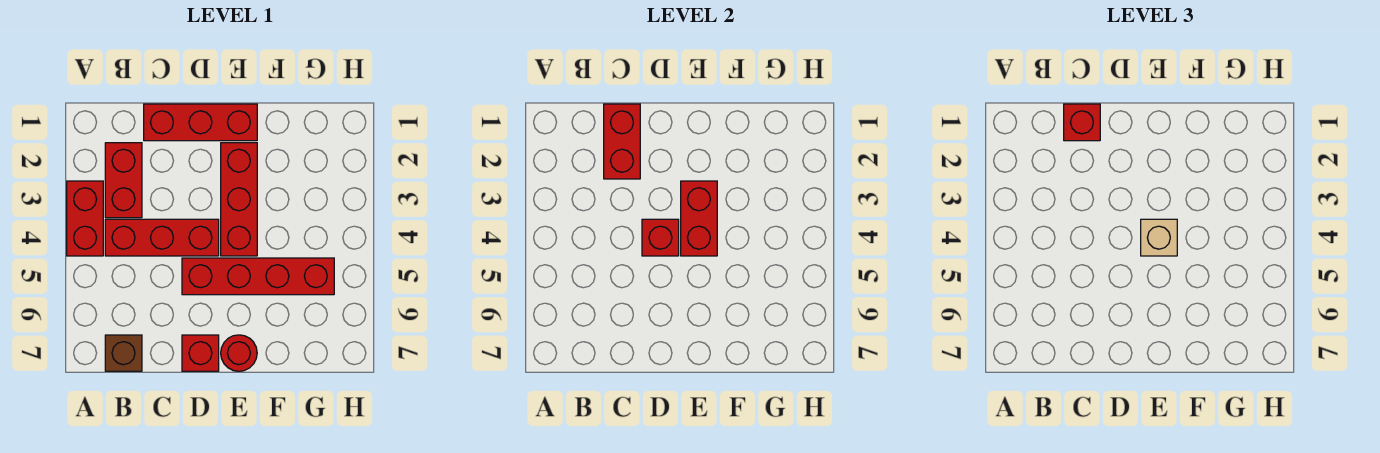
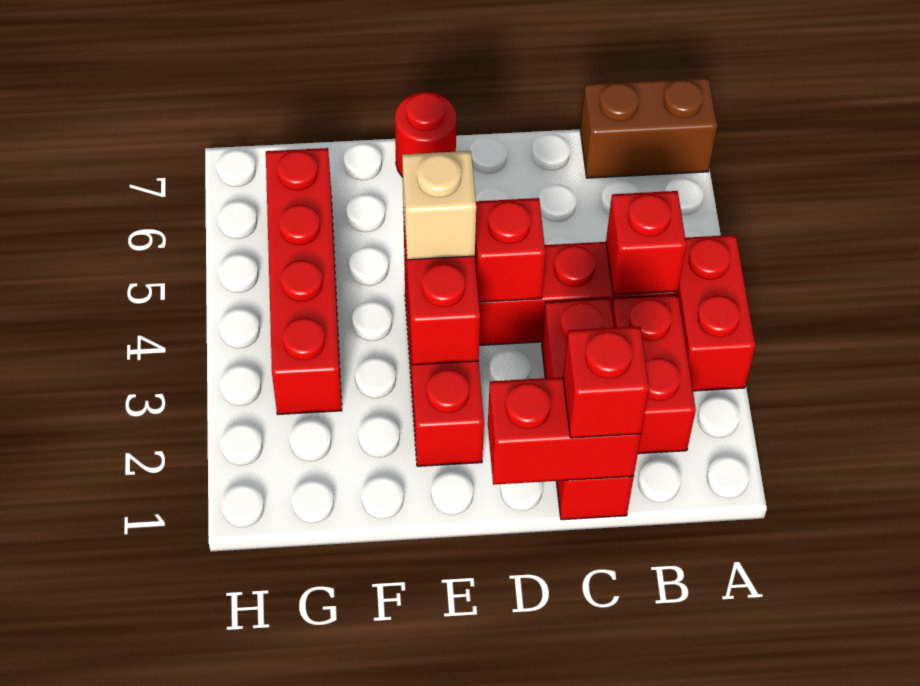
brown brick B7 level 1 -> brown brick A7:B7 level 1
red brick C1:E1 level 1 -> red brick C1:C3 level 1
red brick C1:C2 level 2 -> red brick C1:D1 level 2
red brick D5:G5 level 1 -> red brick G3:G6 level 1
red brick D7 level 1 -> red brick B4 level 2

